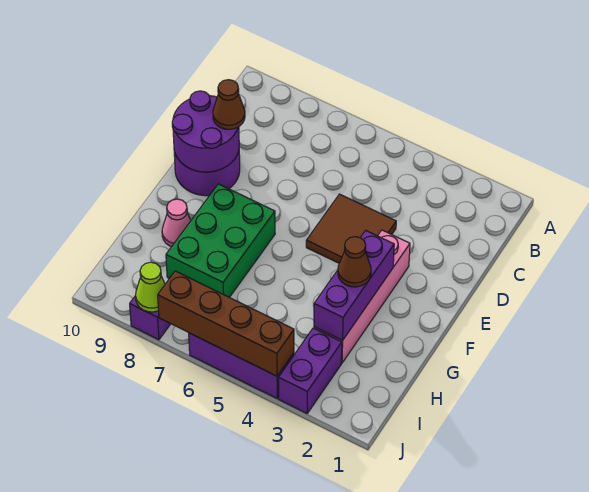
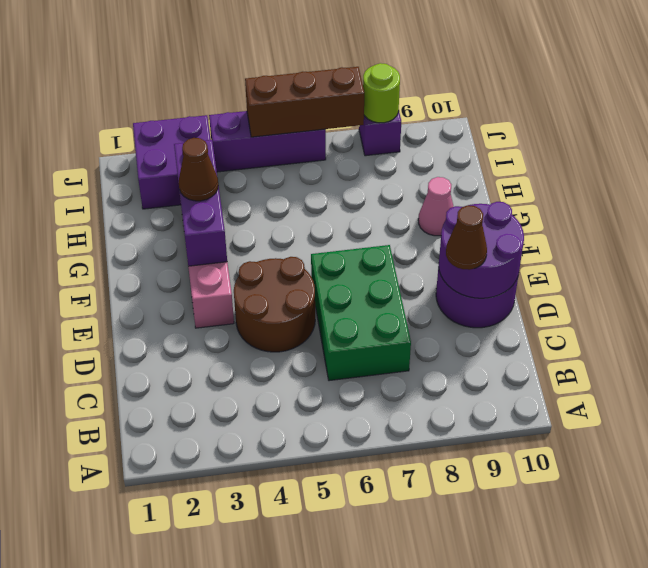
brown tile D4:E5 level 1 -> brown round brick D4:E5 level 1
green brick F7:H8 level 1 -> green brick C6:E7 level 1
purple brick I3:J3 level 1 -> purple brick I2:J3 level 1
brown brick J4:J7 level 2 -> brown brick J5:J7 level 2
lime cone J8 level 2 -> lime round brick J8 level 2

